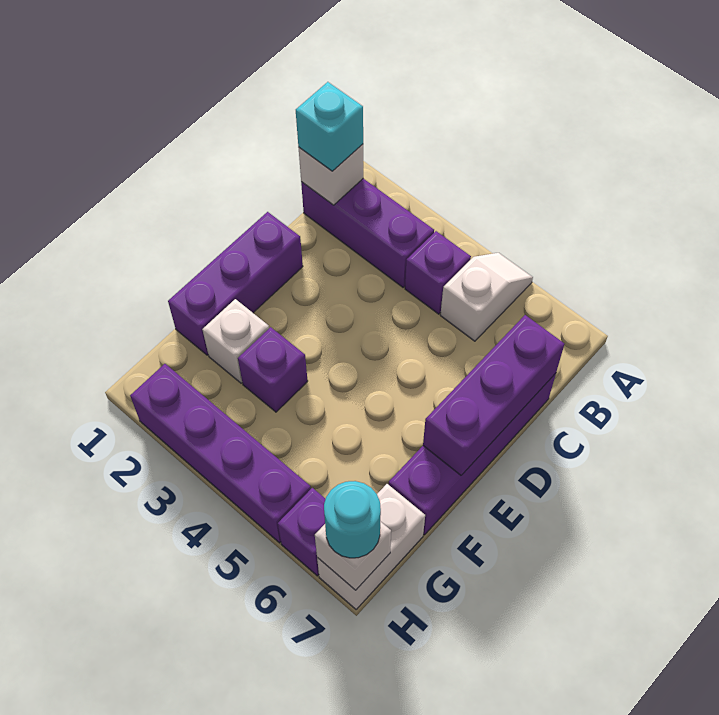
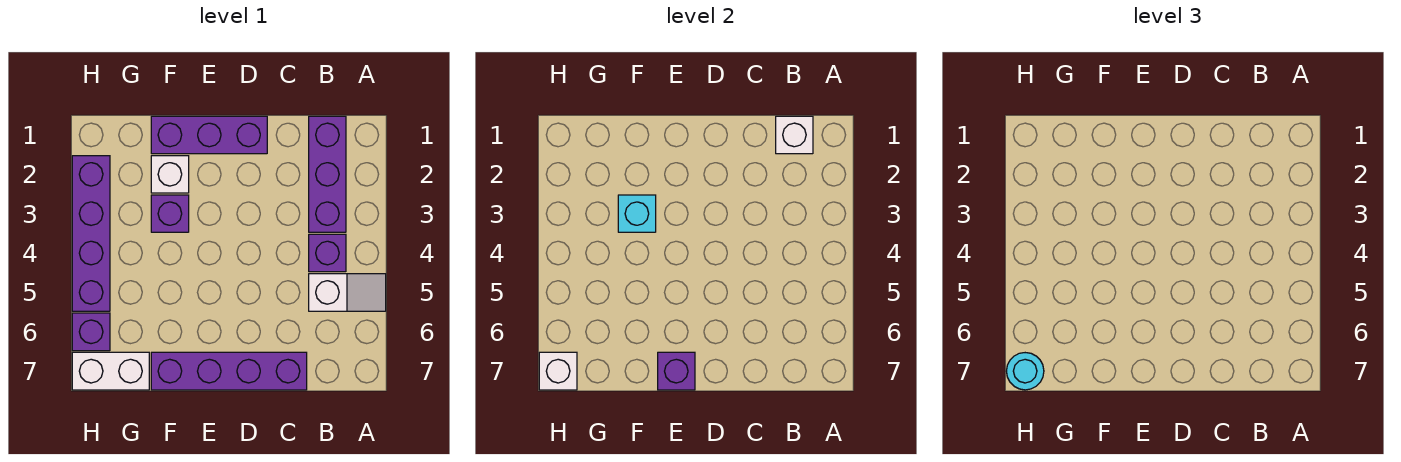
cyan brick B1 level 3 -> cyan brick F3 level 2
purple brick C7:E7 level 2 -> purple brick E7 level 2

